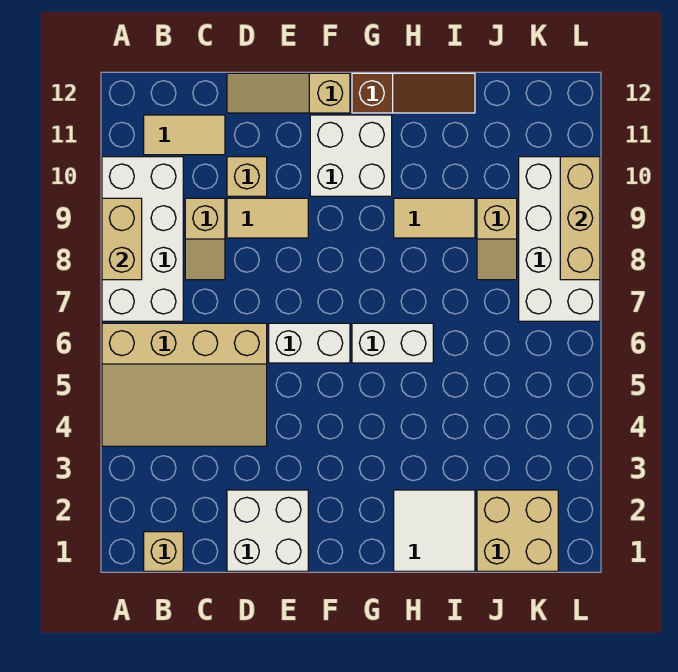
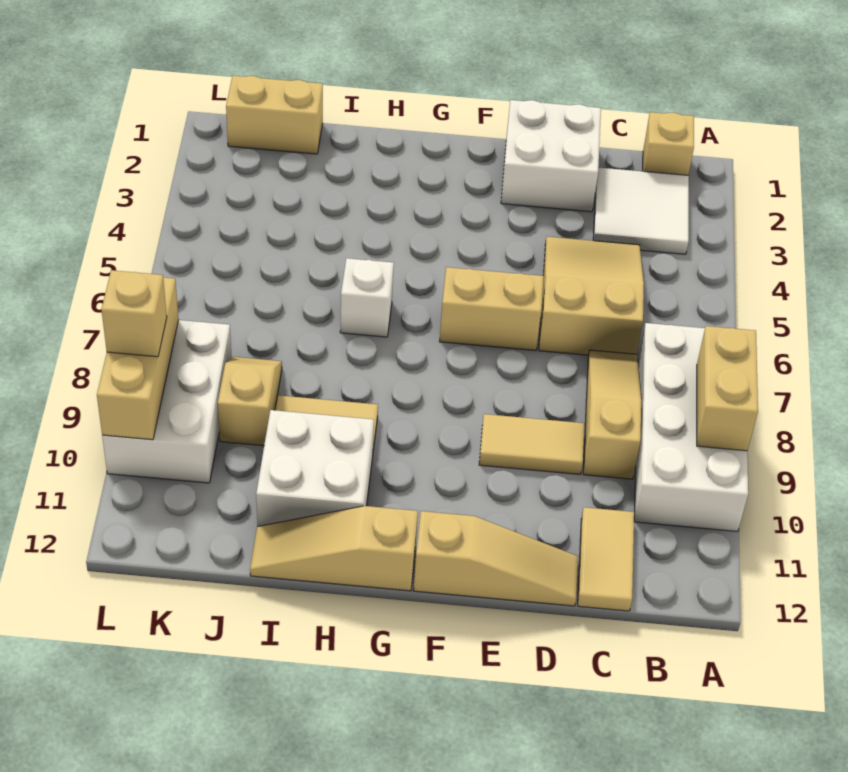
tan slope A4:D6 level 1 top 6 -> tan slope C4:D6 level 1 top 6
tan tile B11:C11 level 1 -> tan tile C11:C12 level 1
tan slope C8:C9 level 1 top 9 -> tan slope C7:C9 level 1 top 9
tan brick D10 level 1 -> tan brick L9 level 3
white brick E6:F6 level 1 -> tan brick E6:F6 level 1
white brick F10:G11 level 1 -> white brick H10:I11 level 1
white brick G6:H6 level 1 -> white brick H6 level 1
brown slope G12:I12 level 1 top G -> tan slope G12:I12 level 1 top G
white tile H1:I2 level 1 -> white tile B2:C3 level 1
tan brick J1:K2 level 1 -> tan brick J1:K1 level 1
white brick K7:L10 level 1 -> white brick K8:L10 level 1

